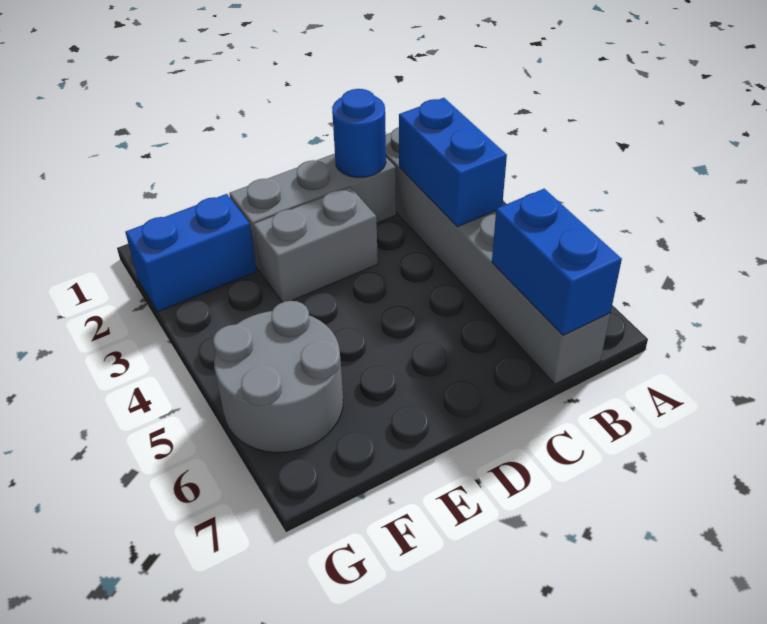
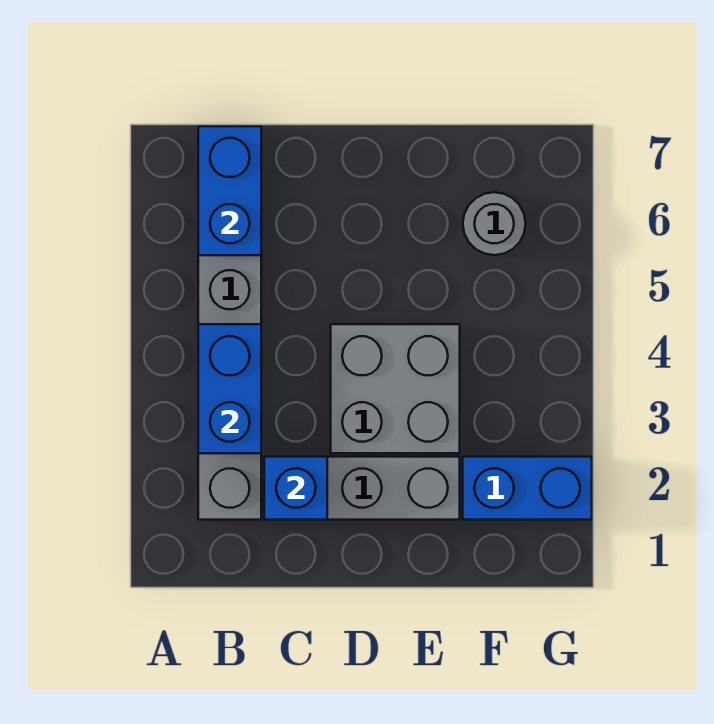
blue round brick C2 level 2 -> blue brick C2 level 2
grey brick D3:E3 level 1 -> grey brick D3:E4 level 1
grey round brick F5:G6 level 1 -> grey round brick F6 level 1

